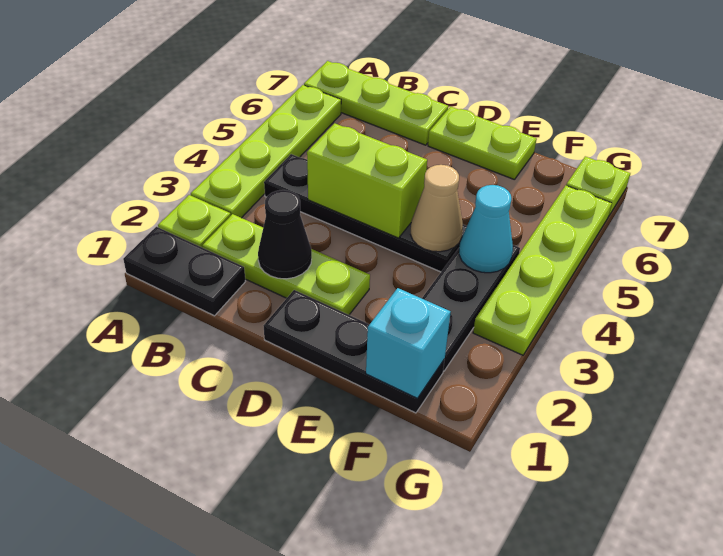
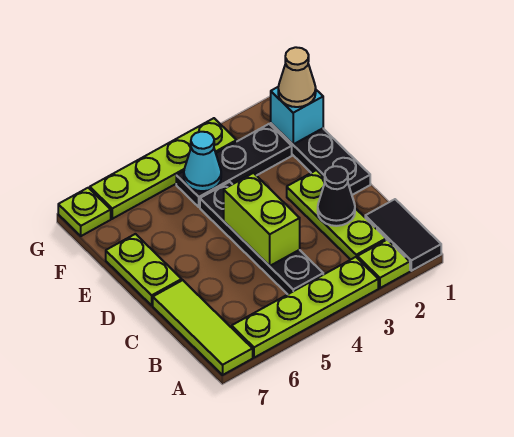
black plate A1:B1 level 1 -> black tile A1:B1 level 1
lime plate A7:C7 level 1 -> lime tile A7:C7 level 1
tan cone E4 level 2 -> tan cone F1 level 3

